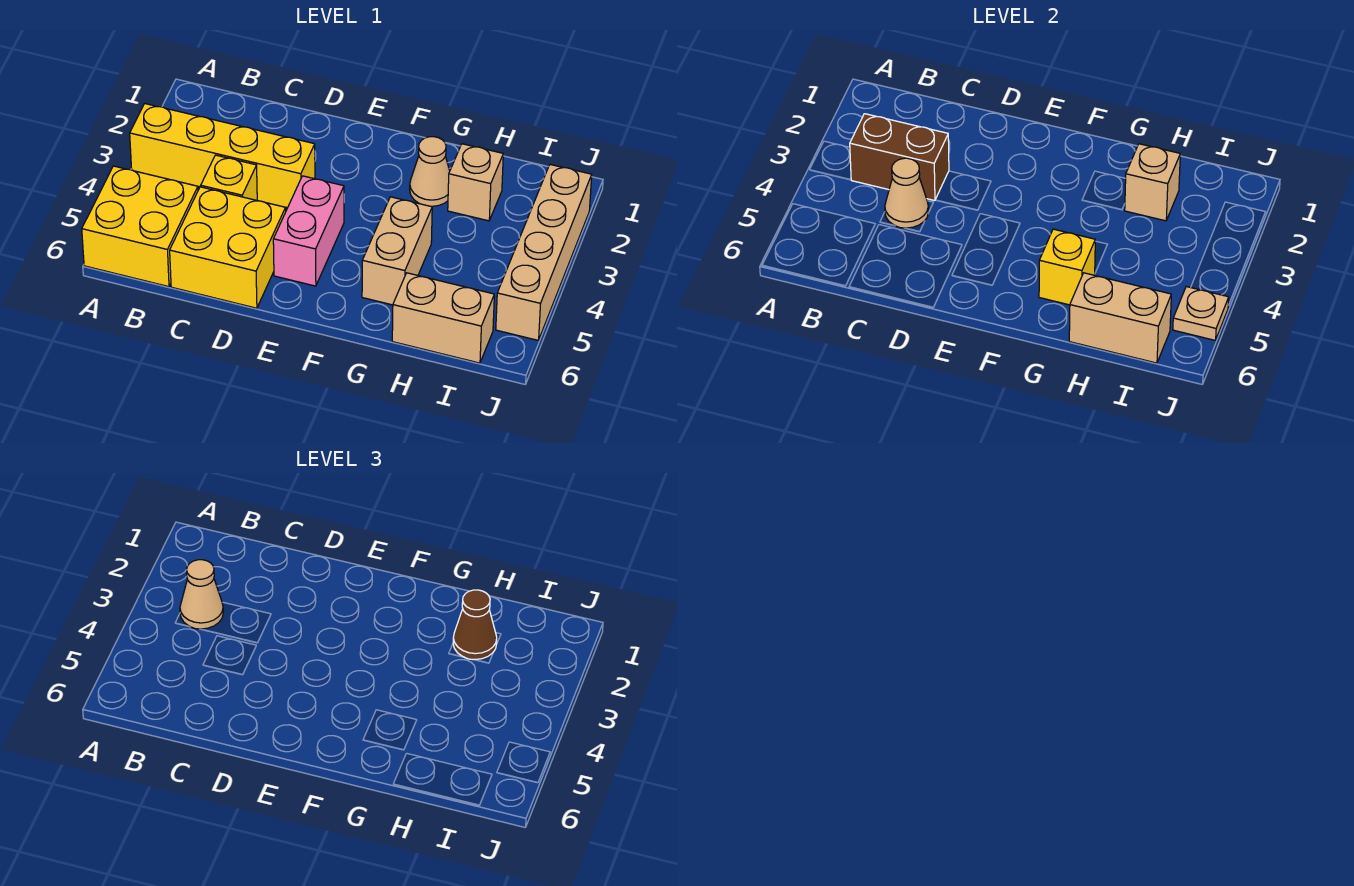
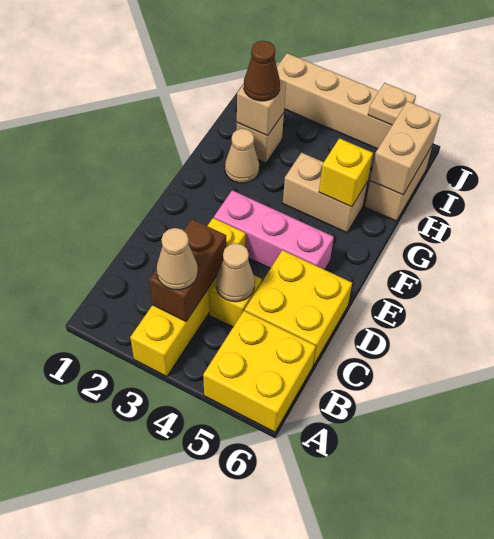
pink brick E4:E5 level 1 -> pink brick E3:E5 level 1

